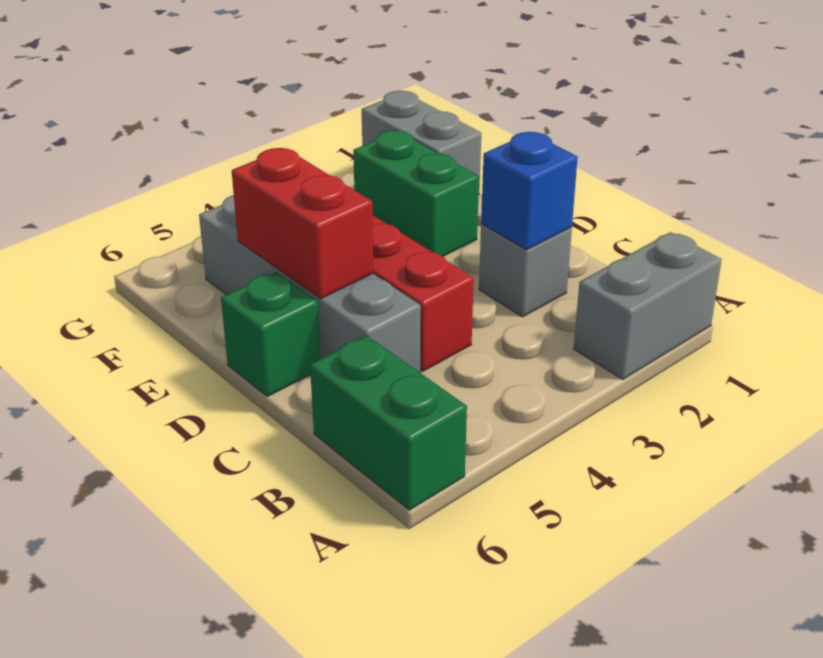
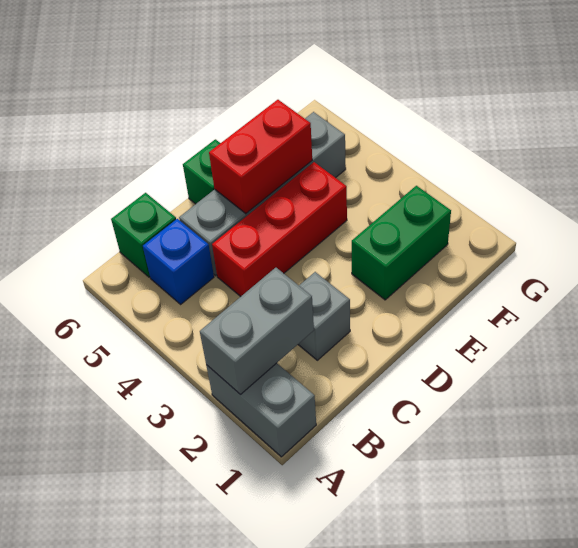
green brick A6:B6 level 1 -> green brick B6 level 1
blue brick C2 level 2 -> blue brick B5 level 1
grey brick F1:G1 level 1 -> grey brick A2:B2 level 2

